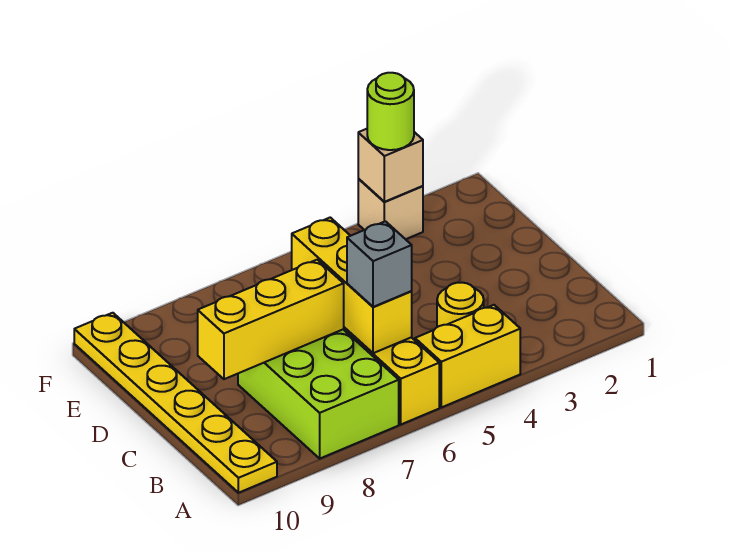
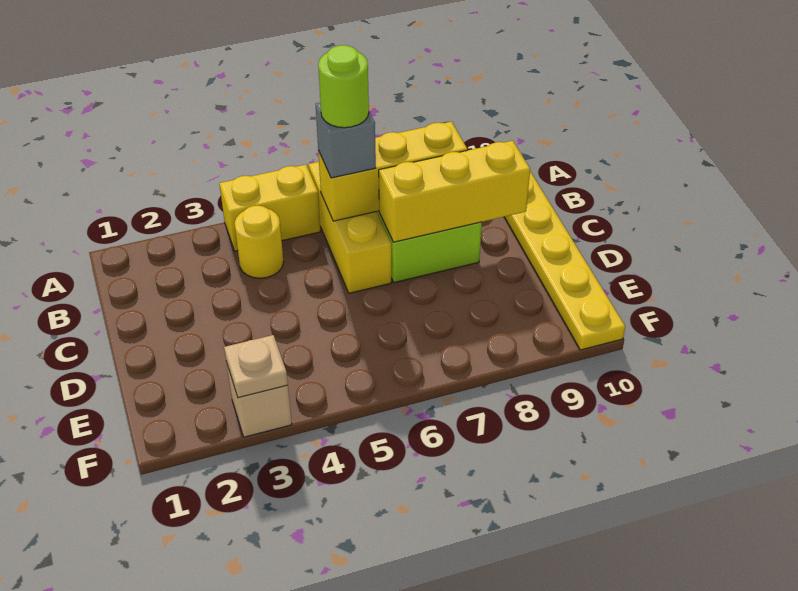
yellow brick B6:D6 level 2 -> yellow brick B6:B8 level 2
tan brick F3 level 2 -> tan plate F3 level 2
lime round brick F3 level 3 -> lime round brick B6 level 4

